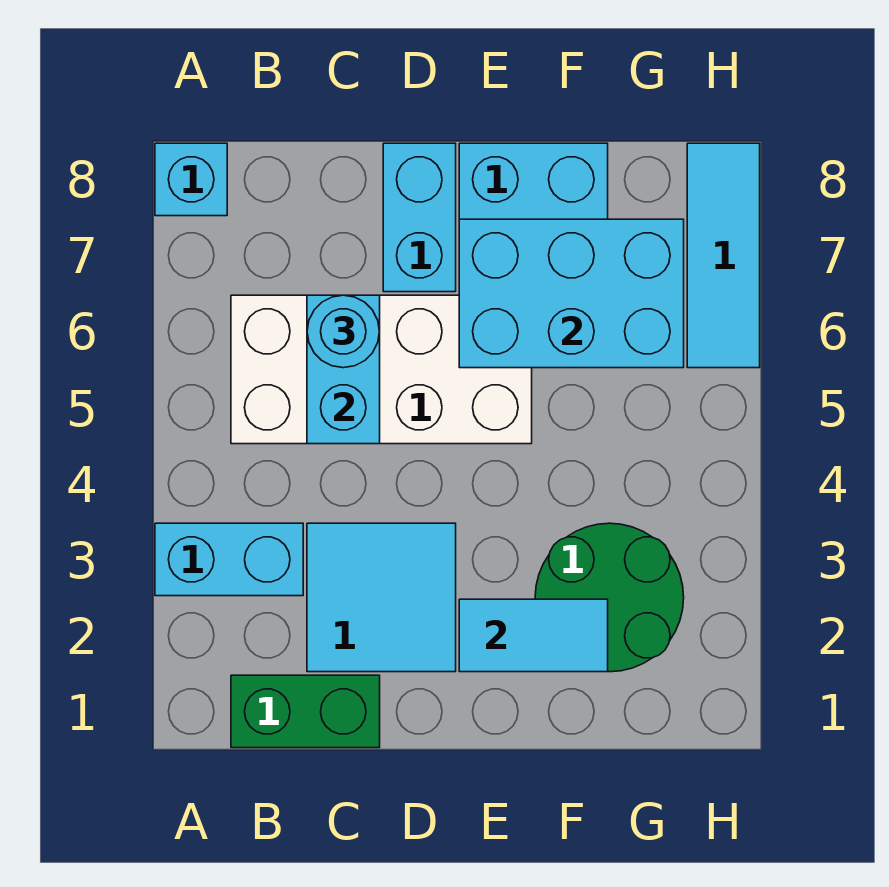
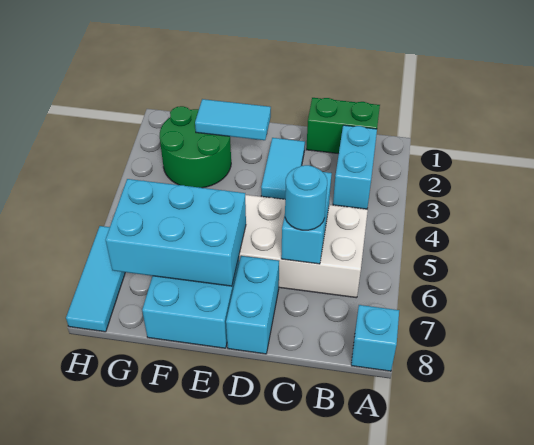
cyan brick A3:B3 level 1 -> cyan brick B2:B3 level 1
cyan tile C2:D3 level 1 -> cyan tile D2:D3 level 1

